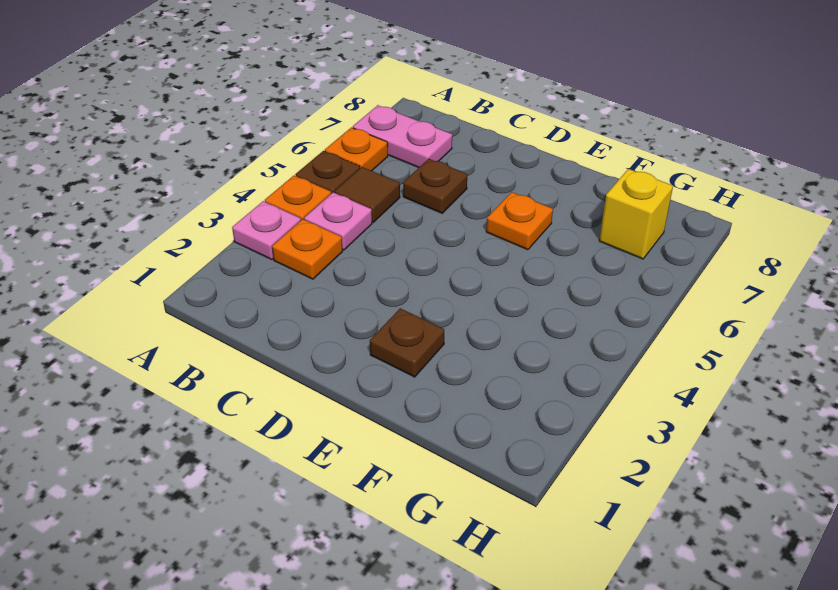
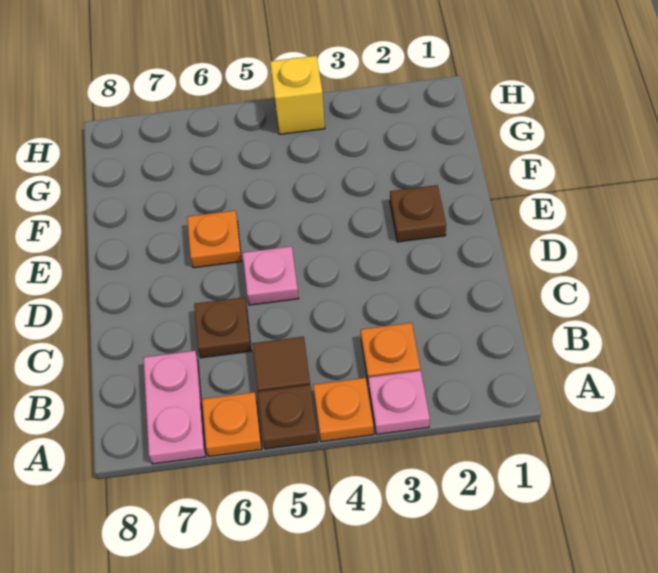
pink plate B4 level 1 -> pink plate D5 level 1
yellow brick G7 level 1 -> yellow brick H4 level 1

